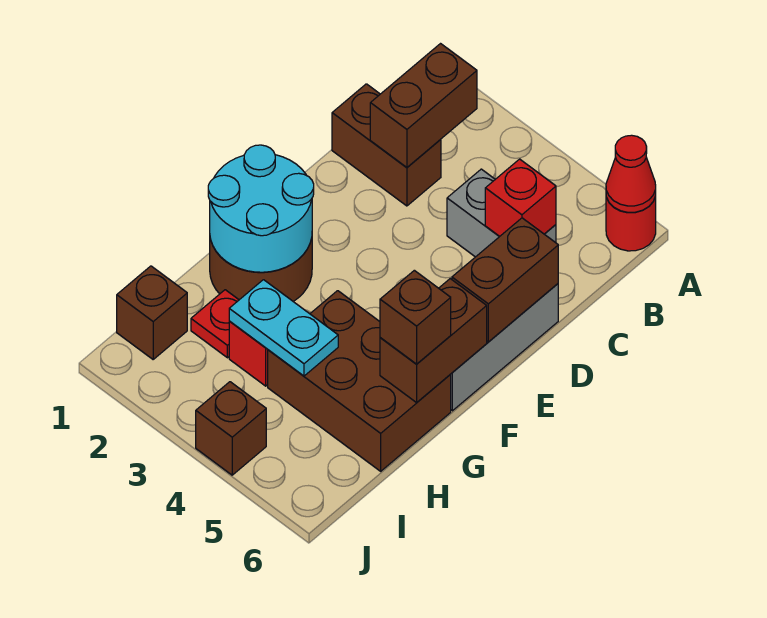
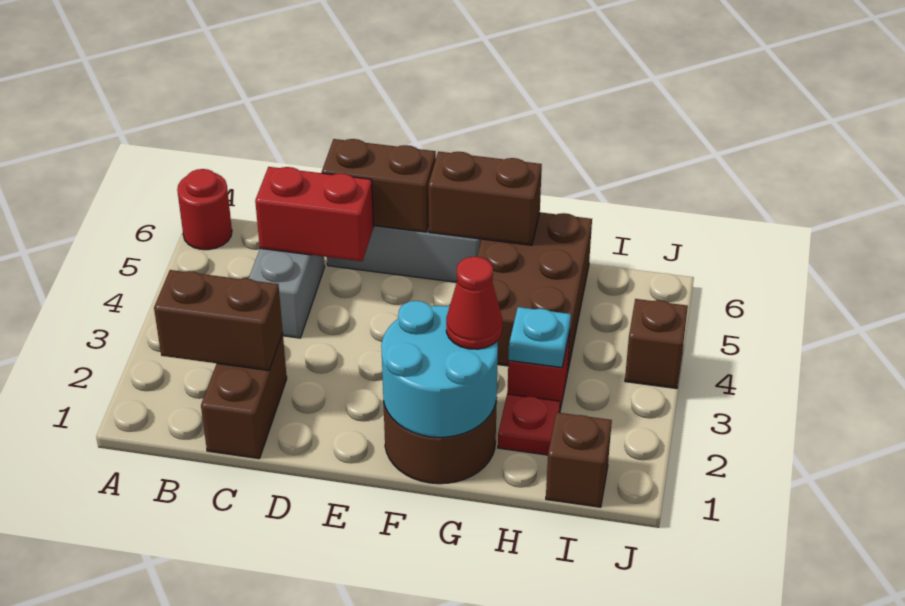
red cone A6 level 2 -> red cone G2 level 3
red brick C5 level 2 -> red brick C5:D5 level 2
brown brick G6 level 3 -> none
cyan plate H3:H4 level 2 -> cyan plate H3 level 2

